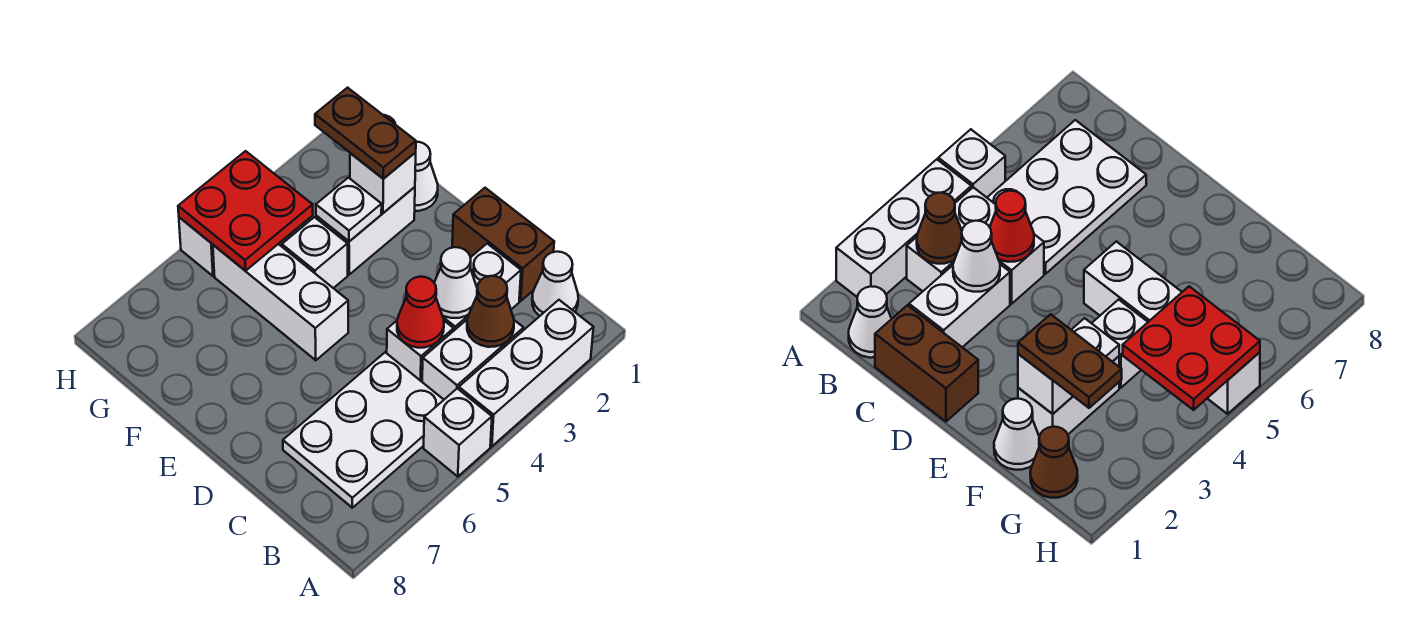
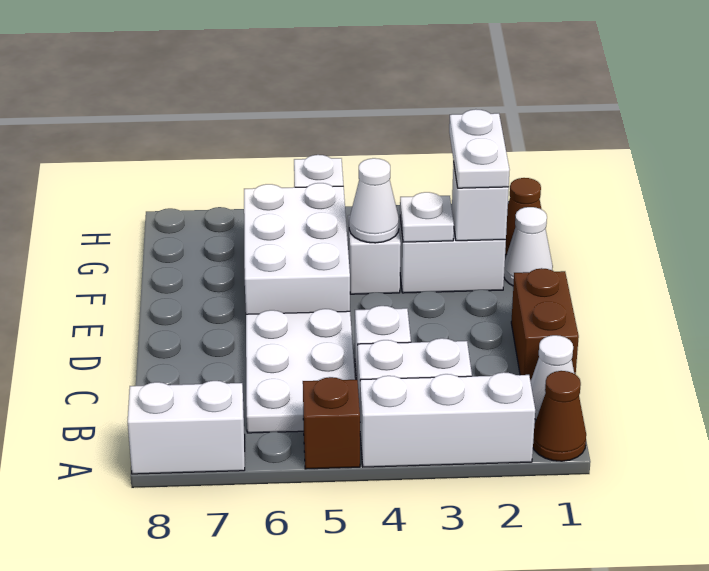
white brick A5 level 1 -> brown brick A5 level 1
brown cone B3 level 2 -> brown cone A1 level 1
white plate B5:C7 level 1 -> white plate B5:D6 level 1
white brick C2:C3 level 1 -> white brick A7:A8 level 1
white cone C3 level 2 -> white cone F4 level 2
red cone C4 level 2 -> none
white brick E5:G5 level 1 -> white brick E5:G6 level 1
brown plate F2:G2 level 3 -> white plate F2:G2 level 3
red plate G4:H5 level 2 -> none

